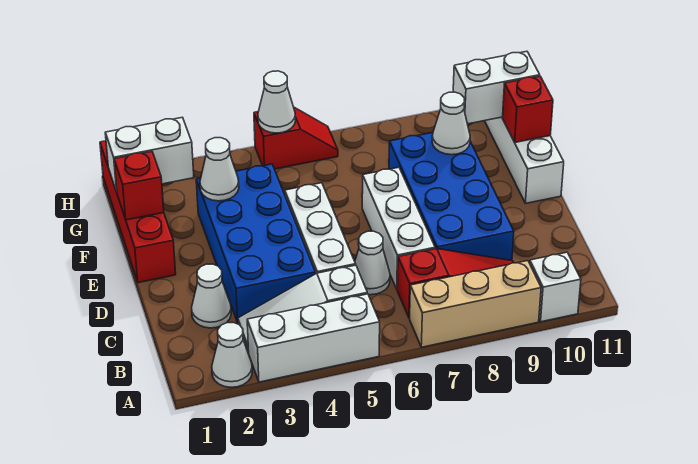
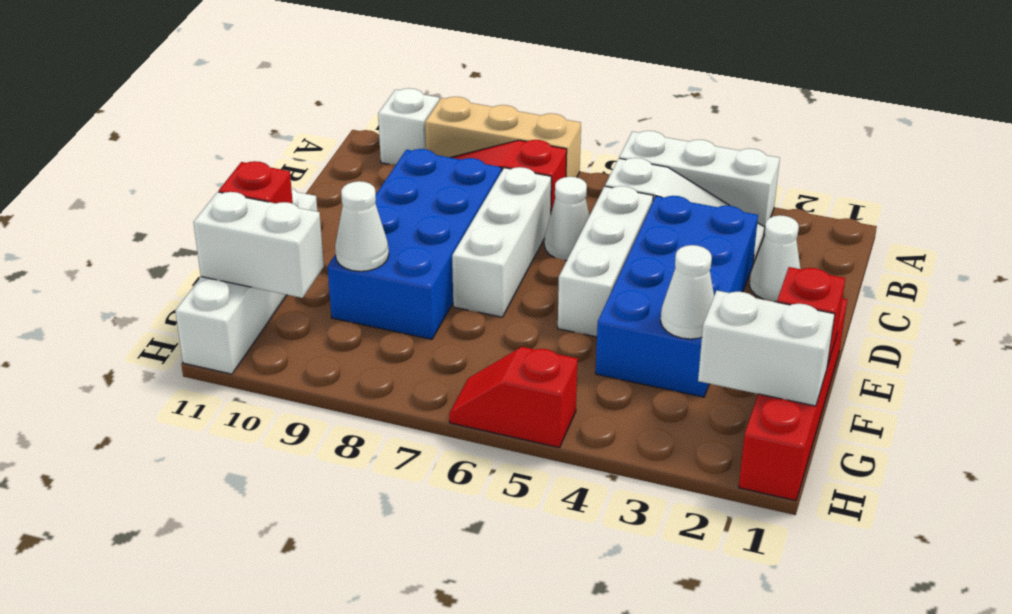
white cone A2 level 1 -> none
white cone H5 level 2 -> none

